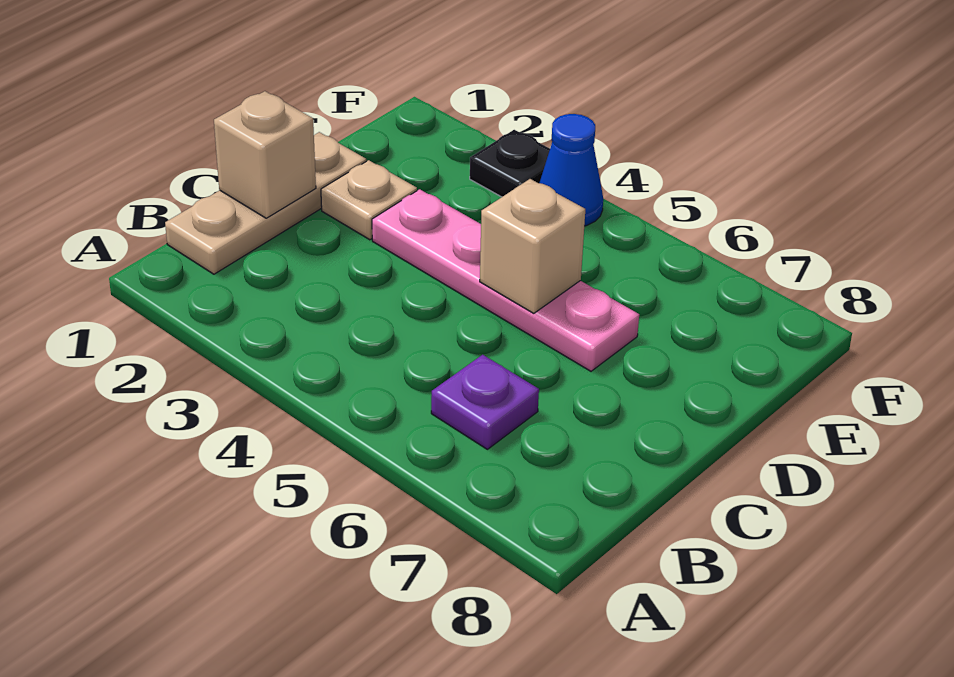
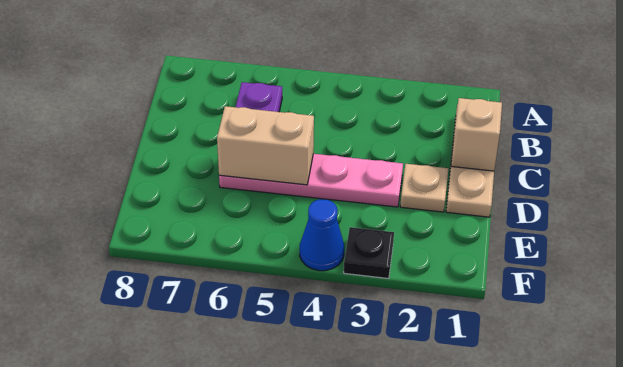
tan brick D5 level 2 -> tan brick D5:D6 level 2

